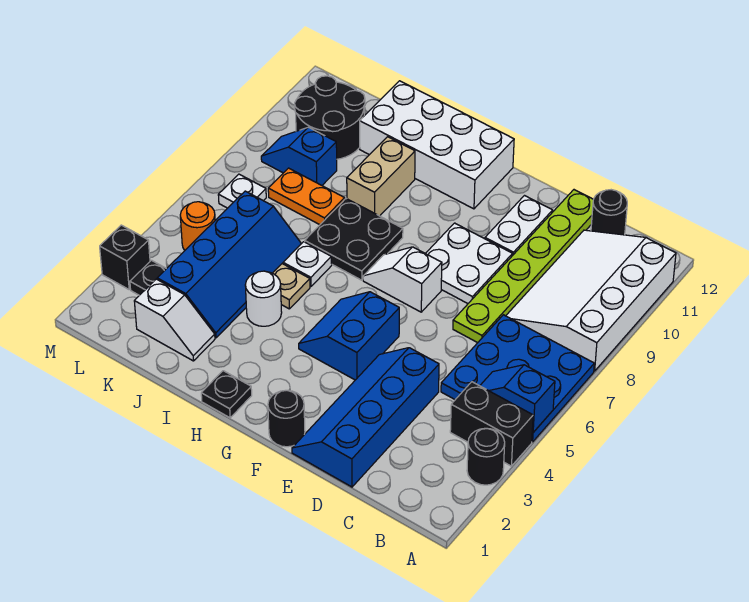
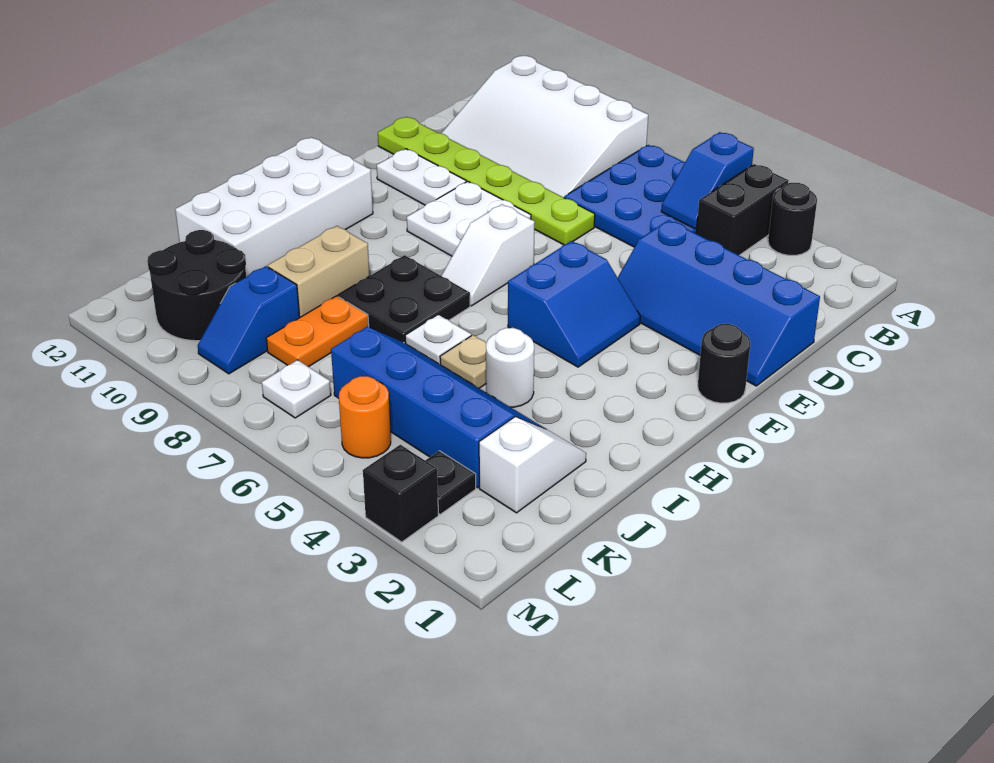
black round brick C12 level 1 -> none
blue slope F4:G5 level 1 top F -> blue slope F4:G5 level 1 top 5
black plate H1 level 1 -> none
tan brick I9:I10 level 1 -> tan brick I9:J9 level 1

